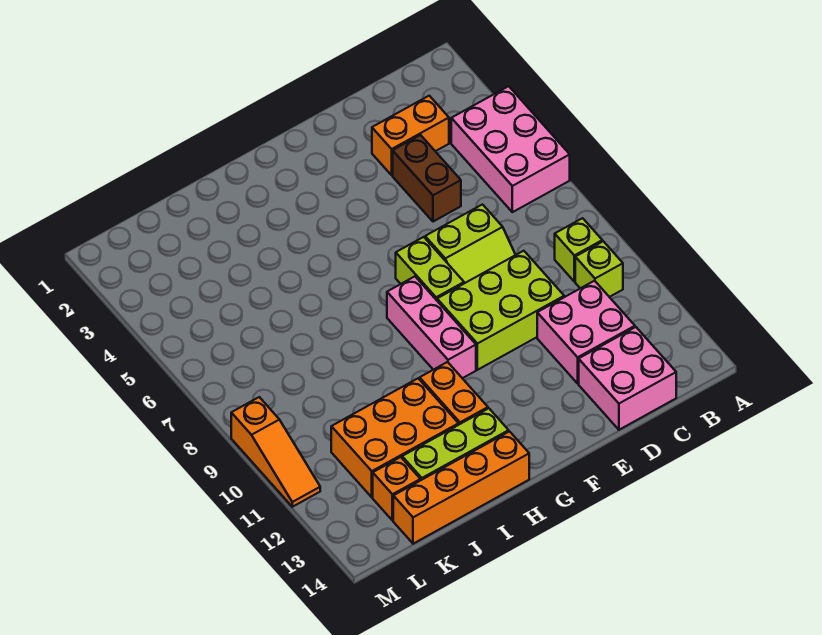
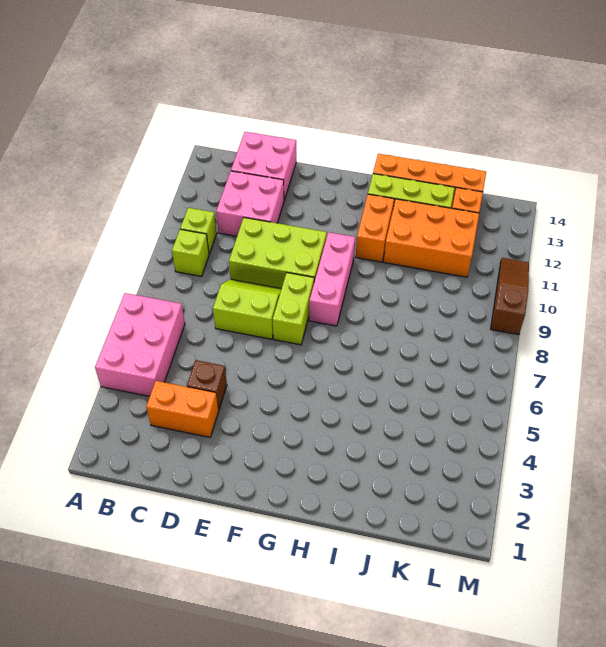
brown brick D4:D5 level 1 -> brown brick D4 level 1
orange slope M9:M11 level 1 top 9 -> brown slope M9:M11 level 1 top 9

